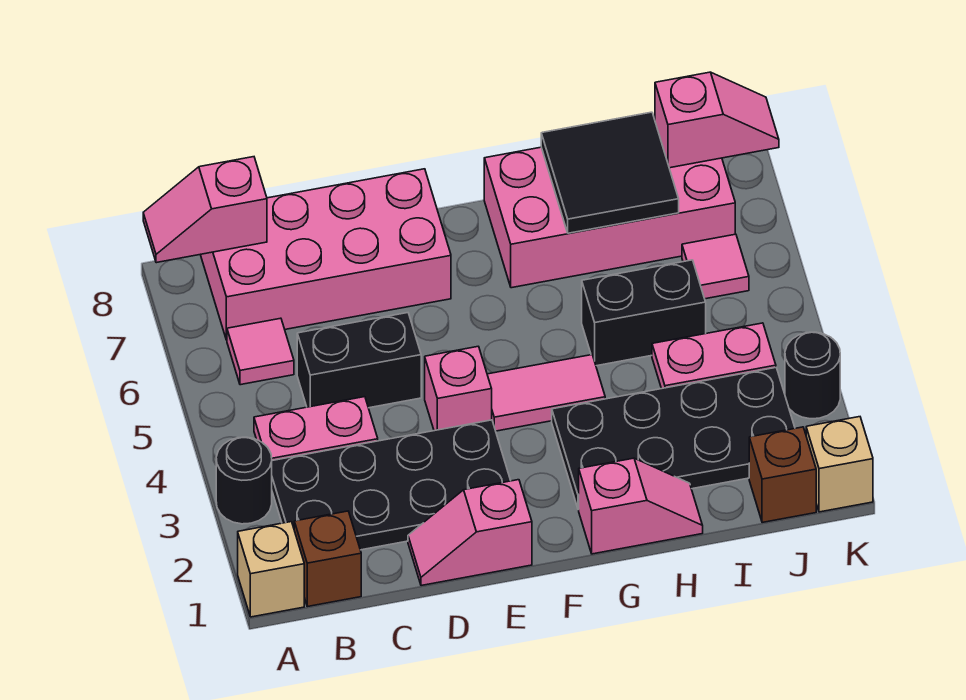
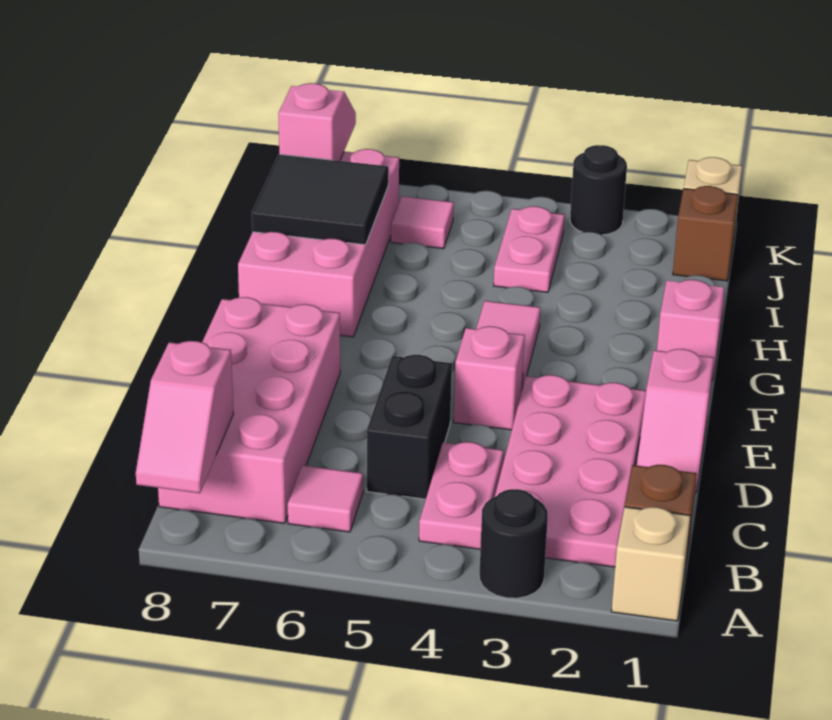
black plate B2:E3 level 1 -> pink plate B2:E3 level 1
black plate G2:J3 level 1 -> none
black brick H5:I5 level 1 -> none

